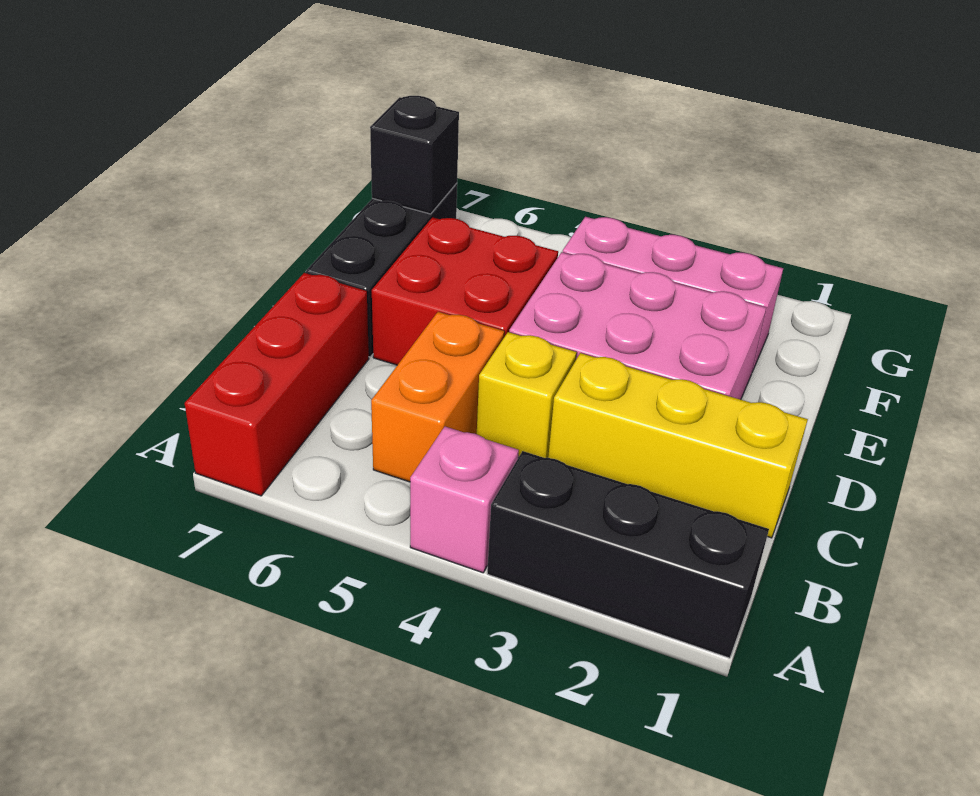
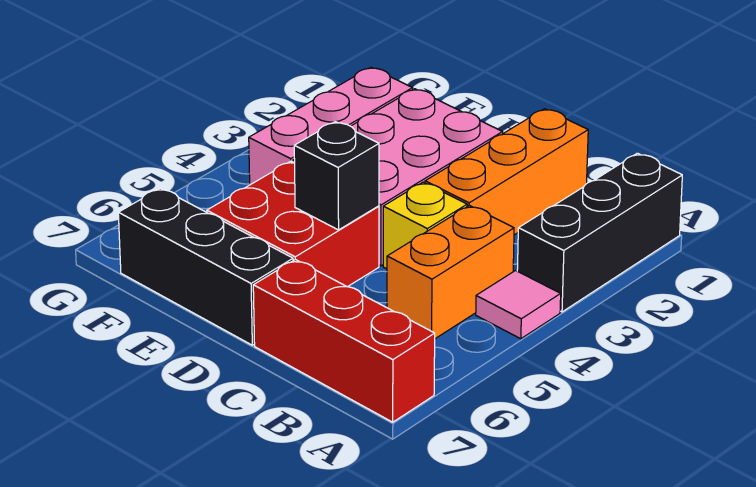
pink brick A4 level 1 -> pink tile A4 level 1
orange brick B5:C5 level 1 -> orange brick B4:B5 level 1
yellow brick C1:C3 level 1 -> orange brick C1:C3 level 1
black brick F7 level 2 -> black brick D5 level 2

